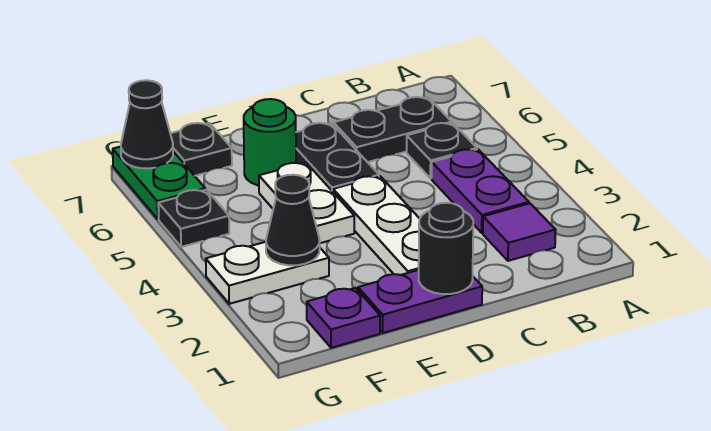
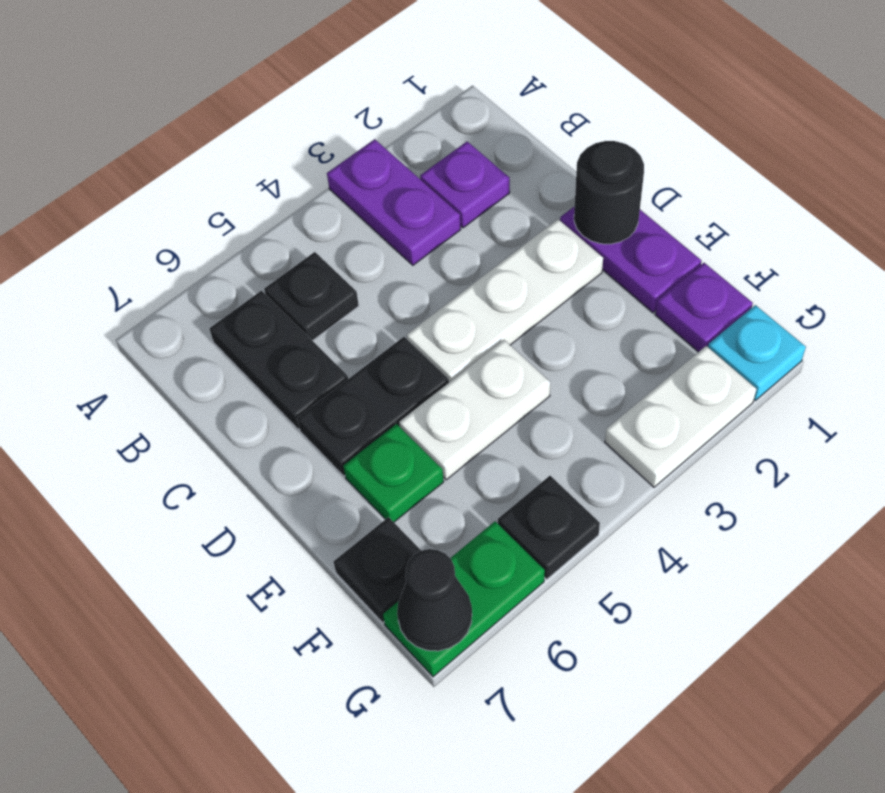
purple tile B2 level 1 -> purple plate B2 level 1
purple plate B3:B4 level 1 -> purple plate A3:B3 level 1
green round brick E6 level 1 -> green plate E6 level 1
white plate F3:G3 level 1 -> white plate G2:G3 level 1
black cone F3 level 2 -> none
none -> cyan plate G1 level 1

